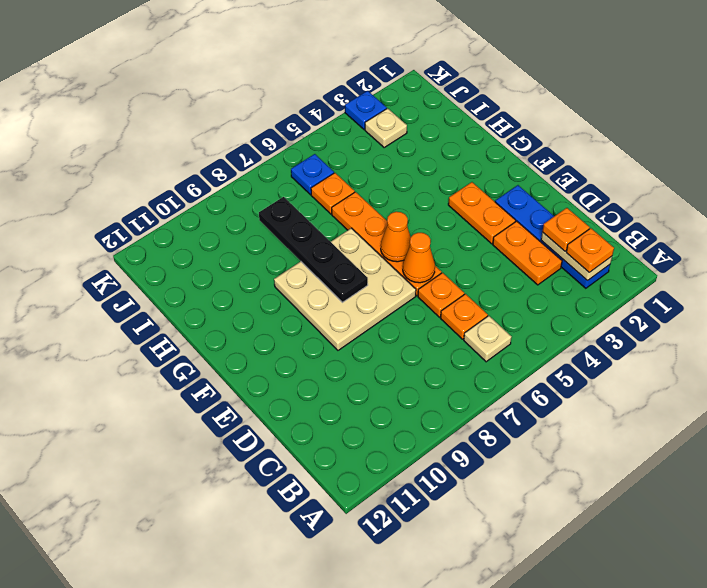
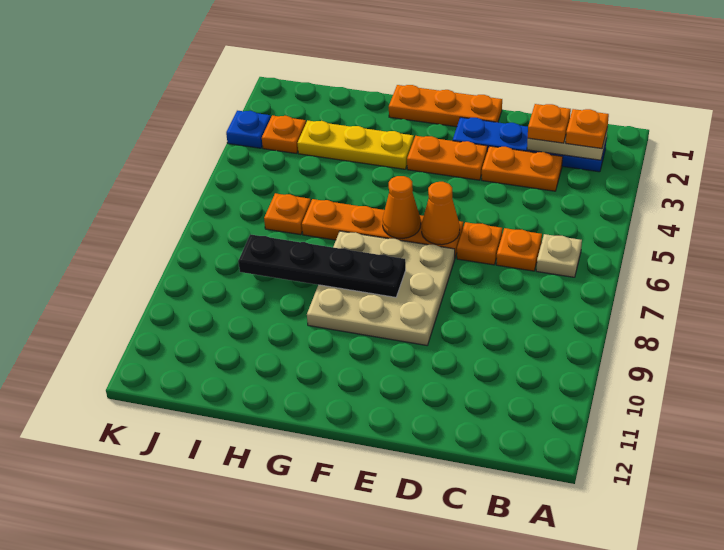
none -> orange plate E1:G1 level 1
none -> yellow plate G3:I3 level 1
tan plate J3 level 1 -> orange plate J3 level 1
blue plate J6 level 1 -> none

